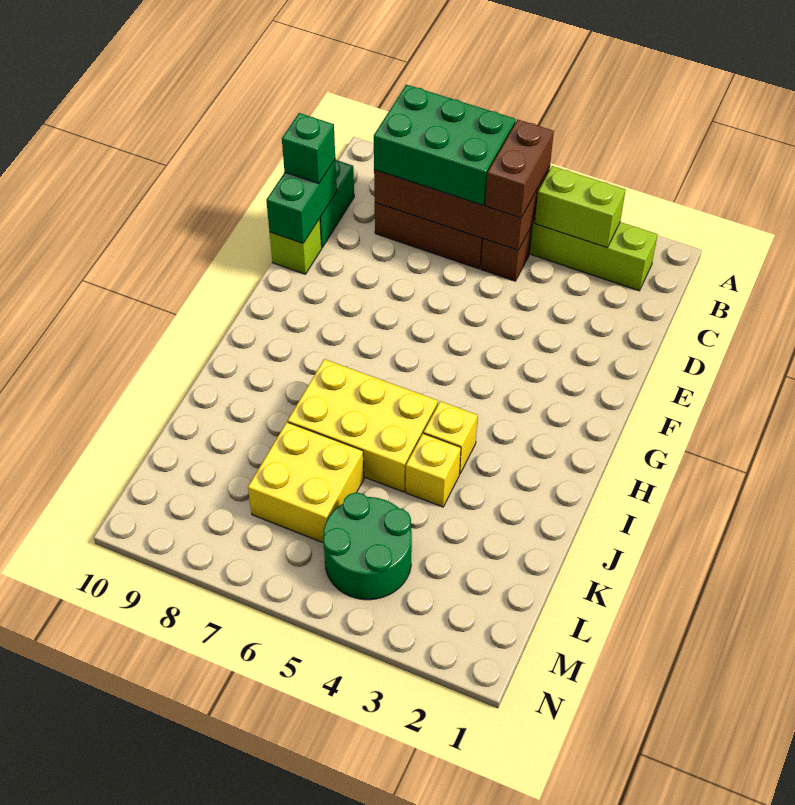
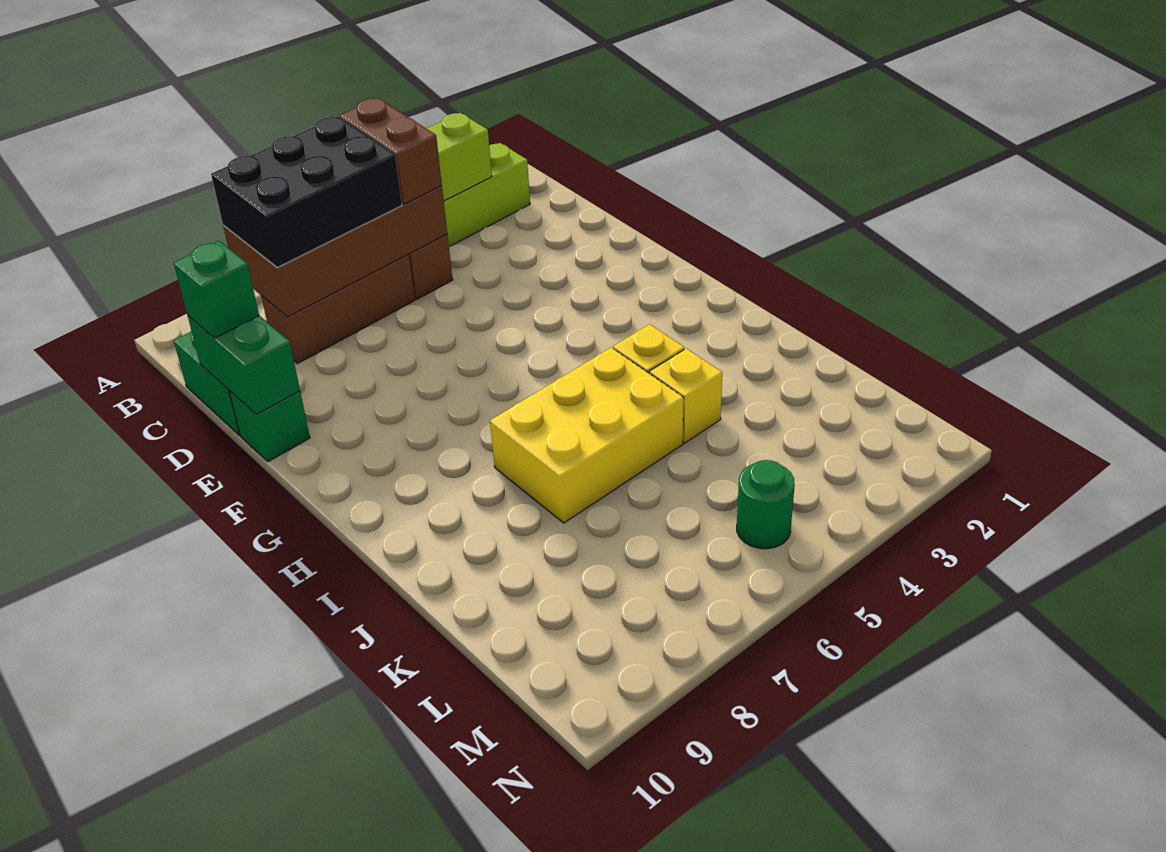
green brick B6:C8 level 3 -> black brick B6:C8 level 3
lime brick E10 level 1 -> green brick E10 level 1
yellow brick K6:L7 level 1 -> none
green round brick L4:M5 level 1 -> green round brick M5 level 1

